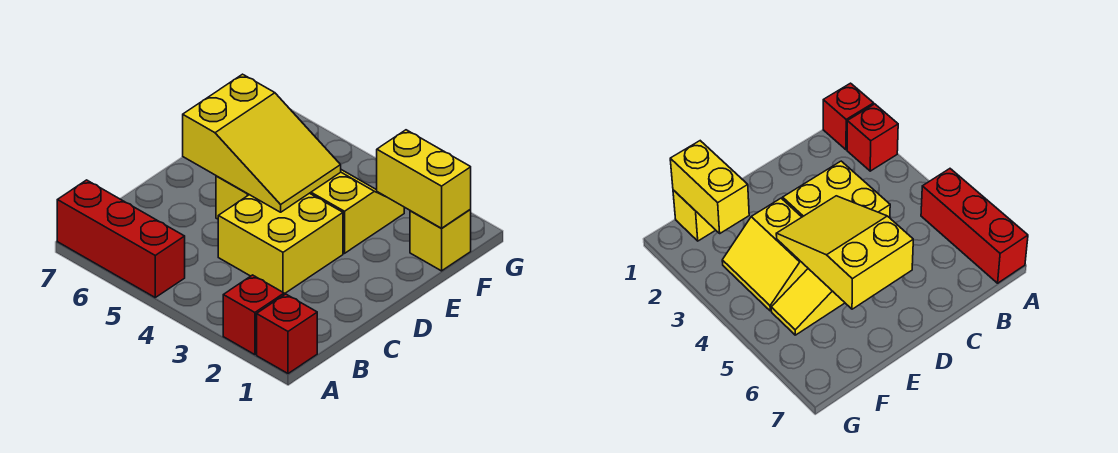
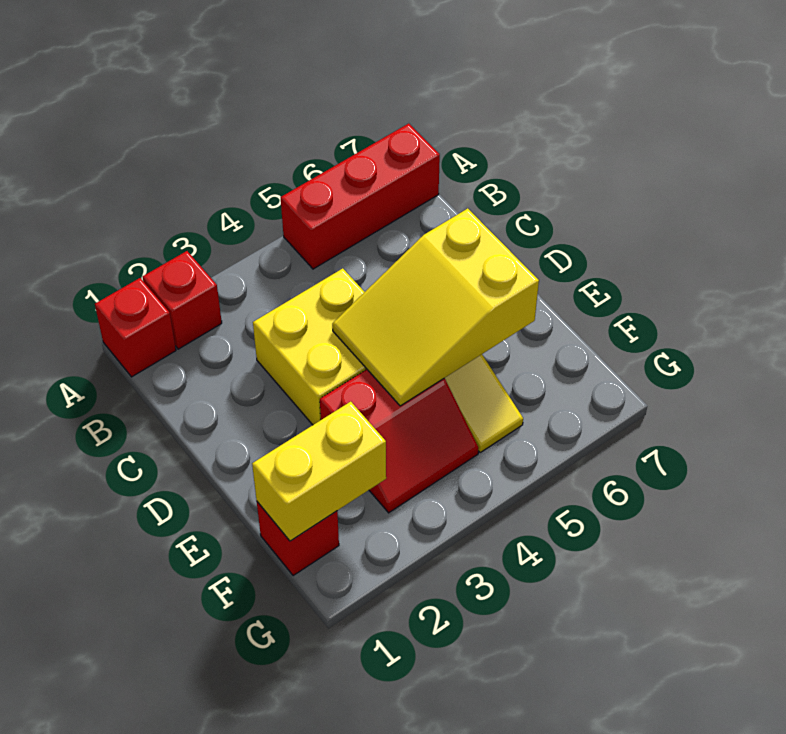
yellow slope E3:F4 level 1 top E -> red slope E3:F4 level 1 top E
yellow brick F1 level 1 -> red brick F1 level 1

